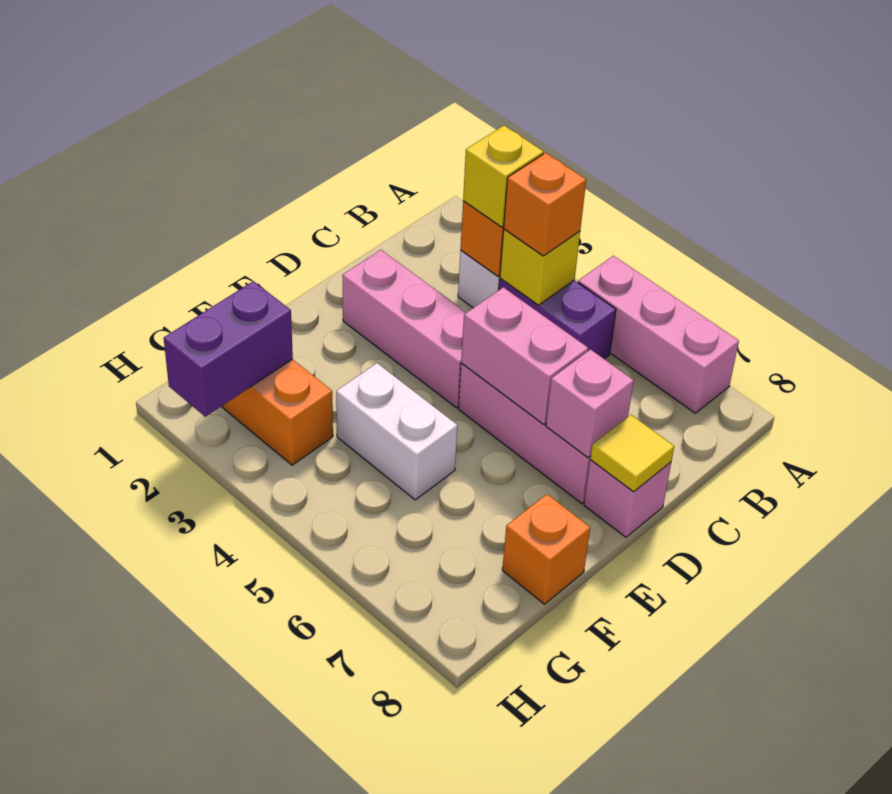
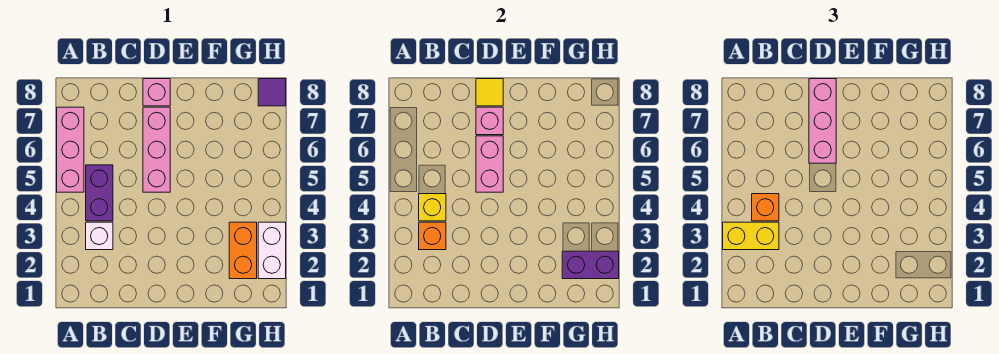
yellow brick B3 level 3 -> yellow brick A3:B3 level 3
pink brick D2:D4 level 1 -> pink brick D6:D8 level 3
white brick F4:F5 level 1 -> white brick H2:H3 level 1
orange brick F8 level 1 -> none
none -> purple tile H8 level 1

